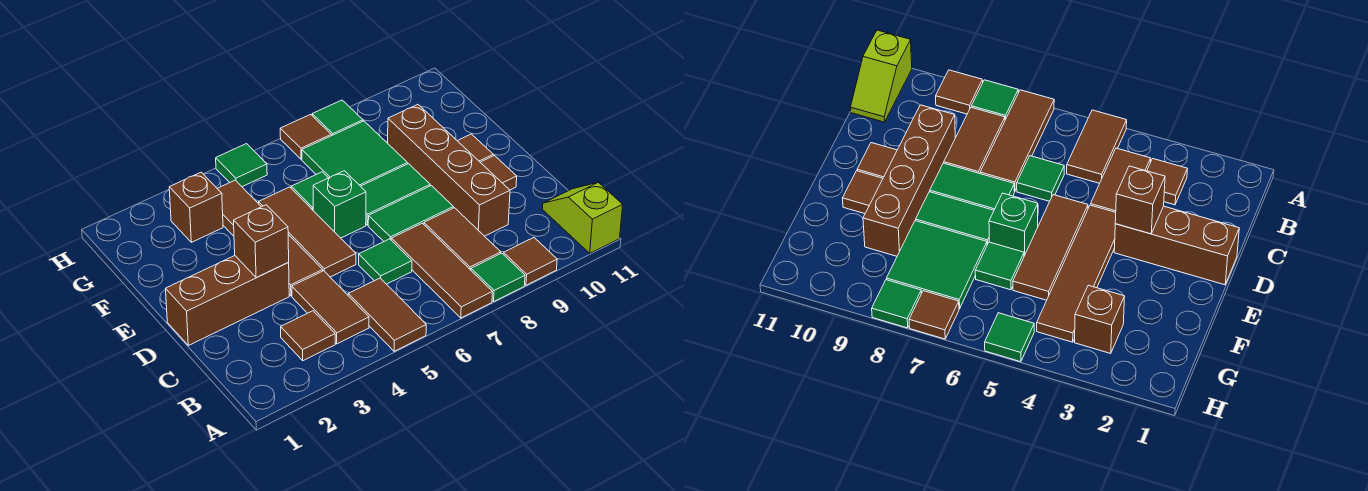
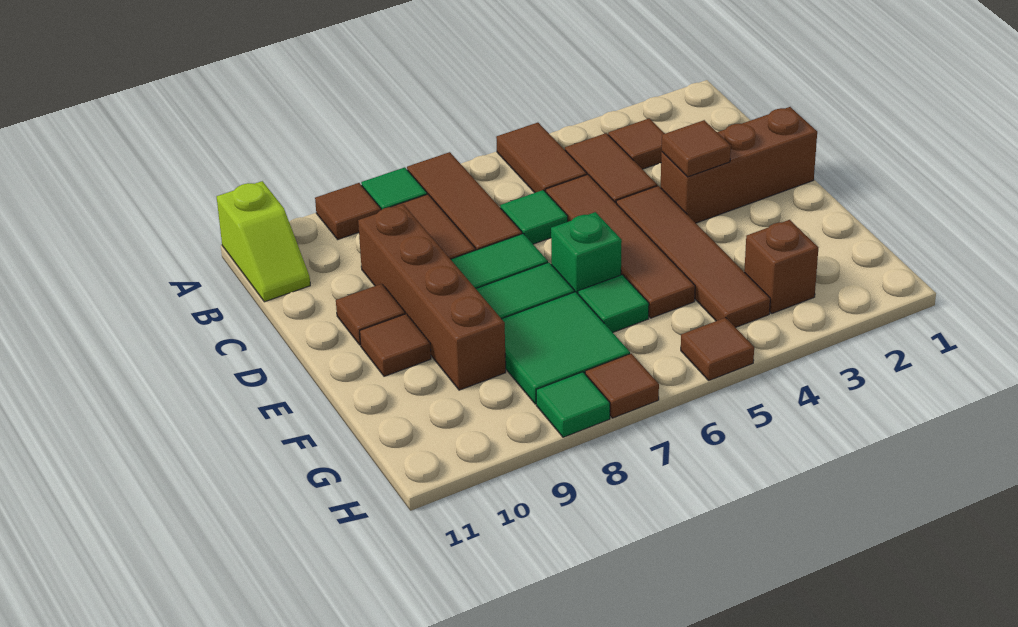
brown brick D3 level 2 -> brown tile D3 level 2
brown tile D5:F5 level 1 -> brown tile C5:F5 level 1
green tile H5 level 1 -> brown tile H5 level 1

